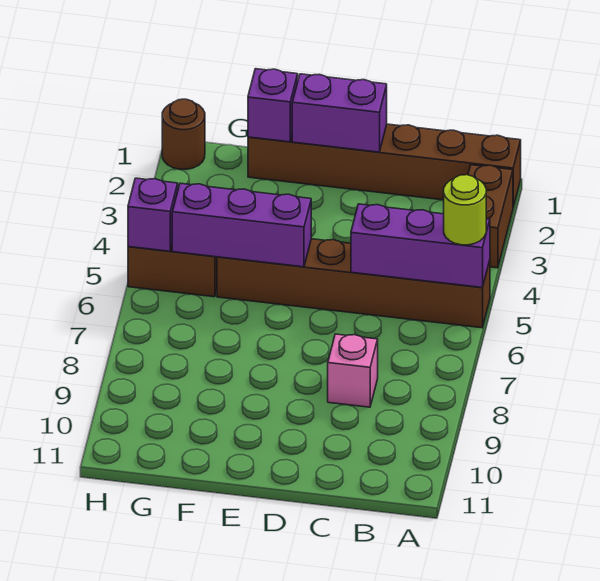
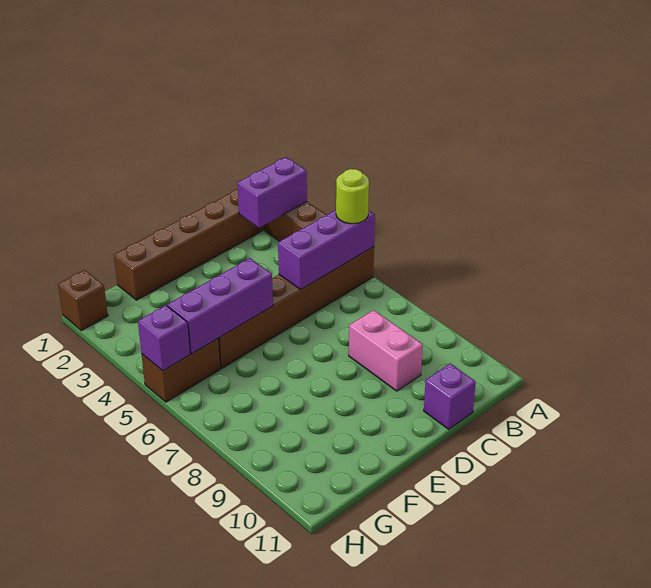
pink brick C8 level 1 -> pink brick C8:C9 level 1
purple brick D1:E1 level 2 -> purple brick A2:B2 level 2
purple brick F1 level 2 -> purple brick C11 level 1
brown round brick H1 level 1 -> brown brick H1 level 1

